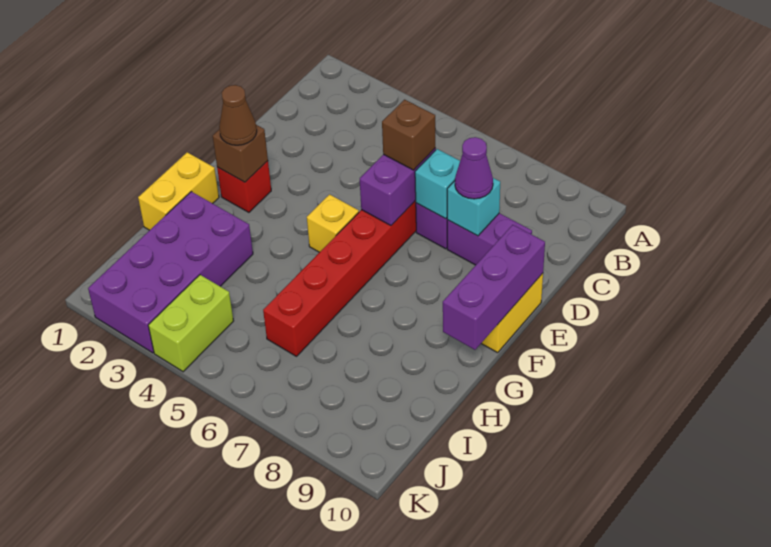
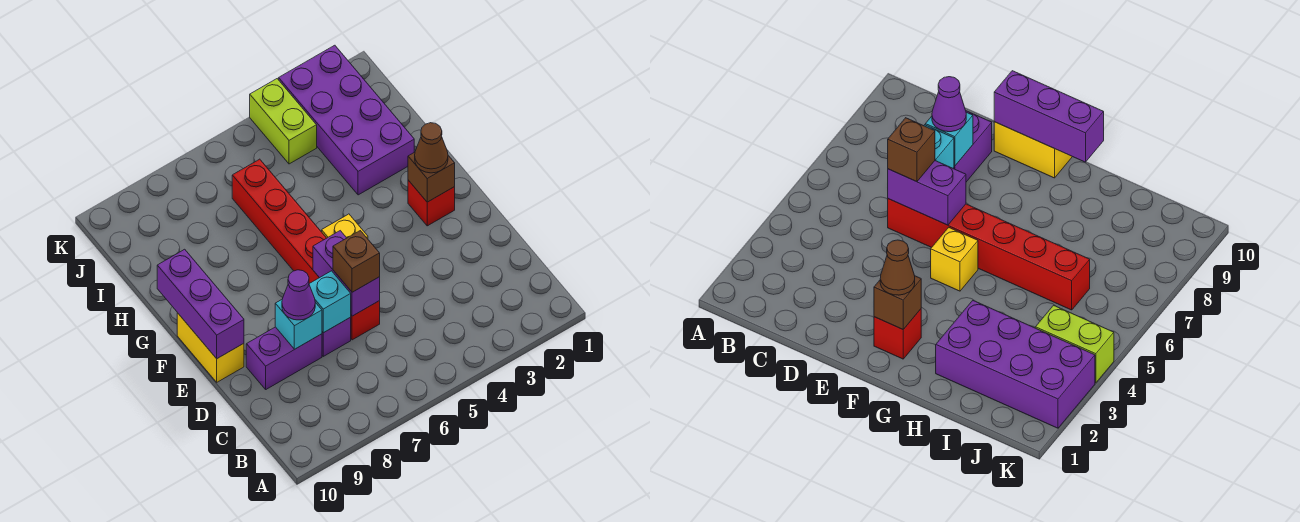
yellow brick G1:H1 level 1 -> none

